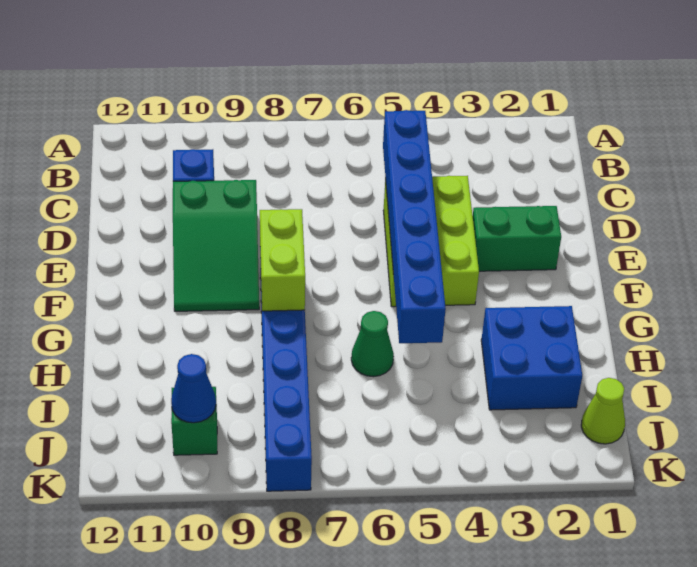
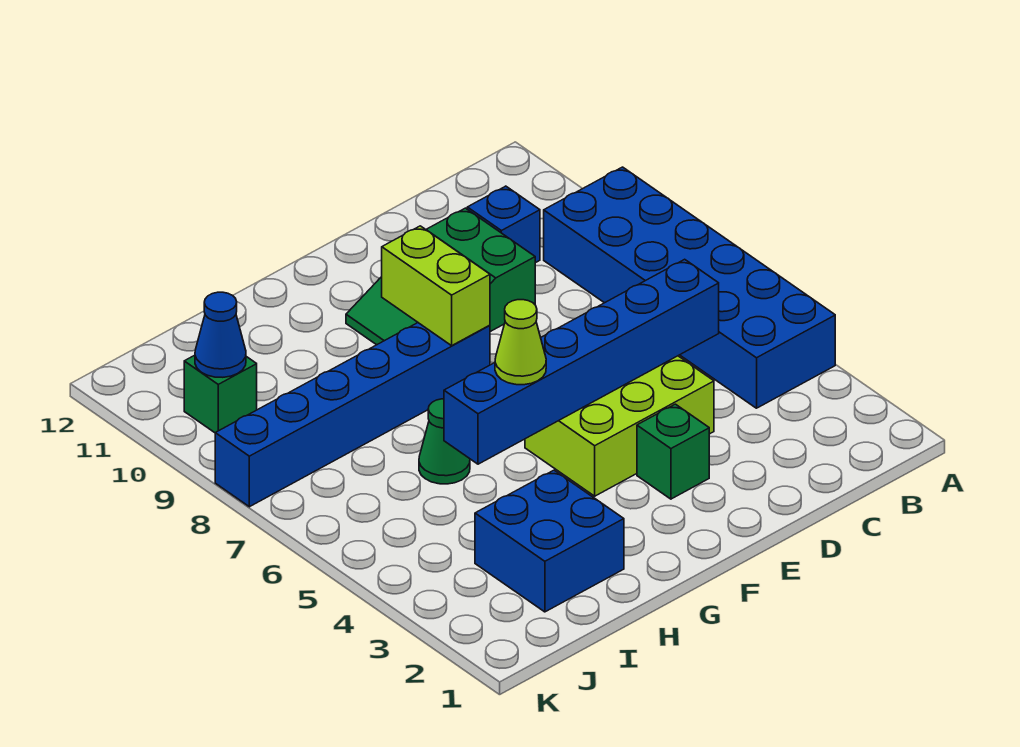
none -> blue brick A4:B9 level 1
green brick E2:E3 level 1 -> green brick E3 level 1
lime brick F8:G8 level 2 -> lime brick F8:F9 level 2
lime cone J1 level 1 -> lime cone G5 level 3

